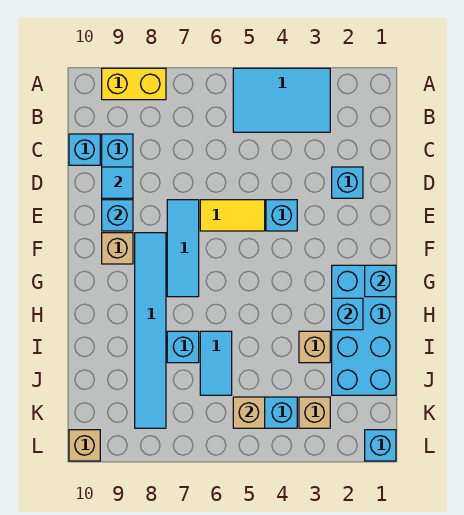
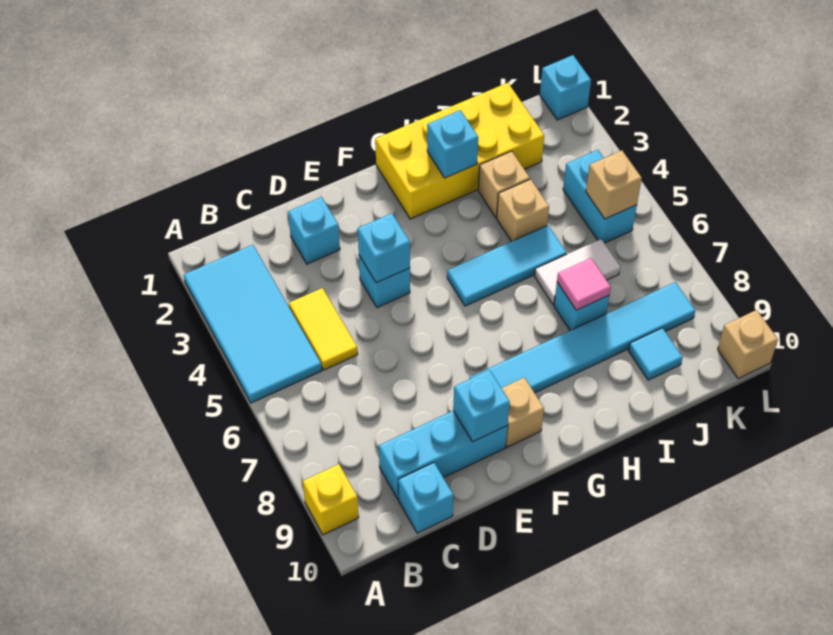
cyan tile A3:B5 level 1 -> cyan tile A2:B5 level 1
yellow brick A8:A9 level 1 -> yellow brick A9 level 1
cyan tile D9 level 2 -> cyan tile J9 level 1
yellow tile E5:E6 level 1 -> yellow tile C4:C5 level 1
cyan tile E7:G7 level 1 -> cyan tile G5:I5 level 1
cyan brick G1:J2 level 1 -> yellow brick G1:J2 level 1
cyan brick G1 level 2 -> cyan brick E4 level 2
cyan tile I6:J6 level 1 -> white tile I6:J6 level 1
none -> pink tile I7 level 2
tan brick K3 level 1 -> tan brick I4 level 1

